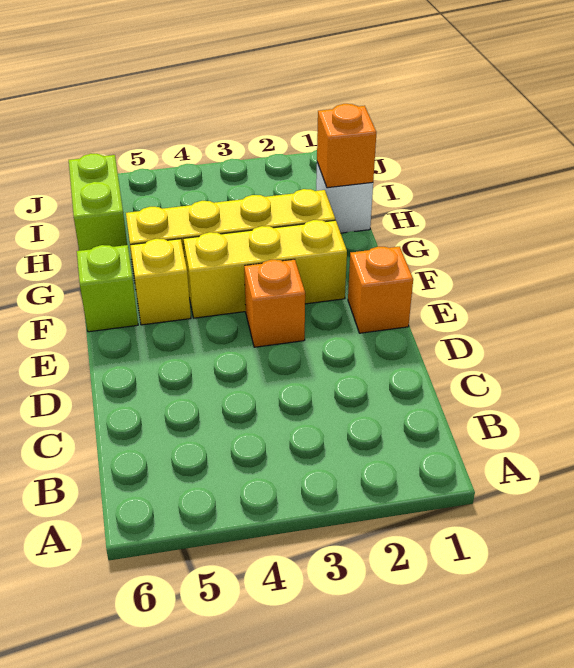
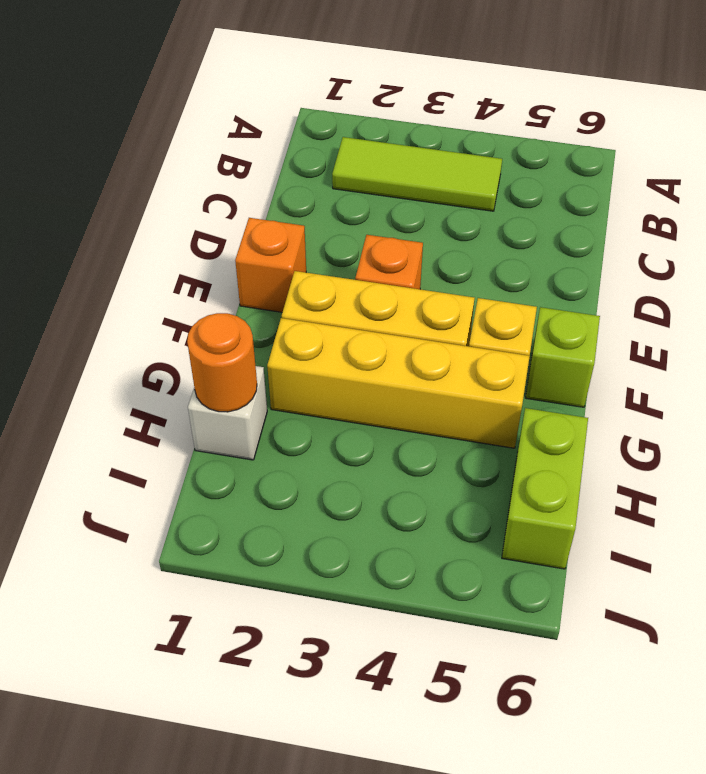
none -> lime tile B2:B4 level 1
orange brick H1 level 2 -> orange round brick H1 level 2

